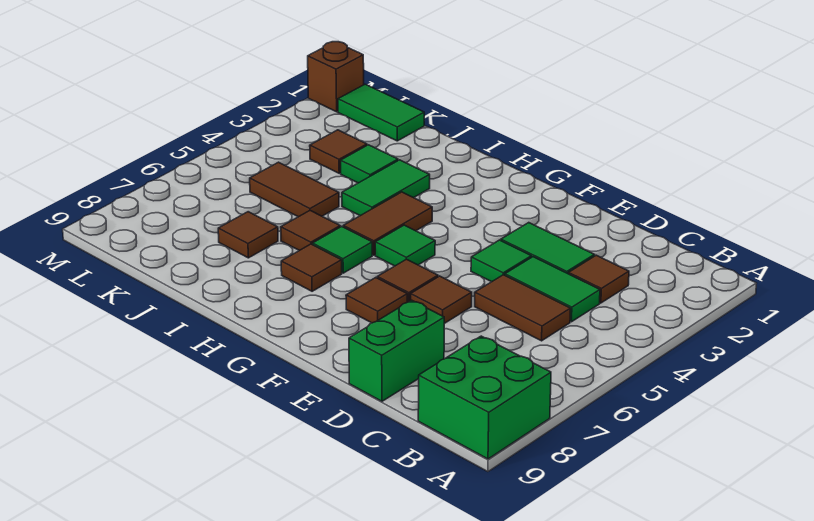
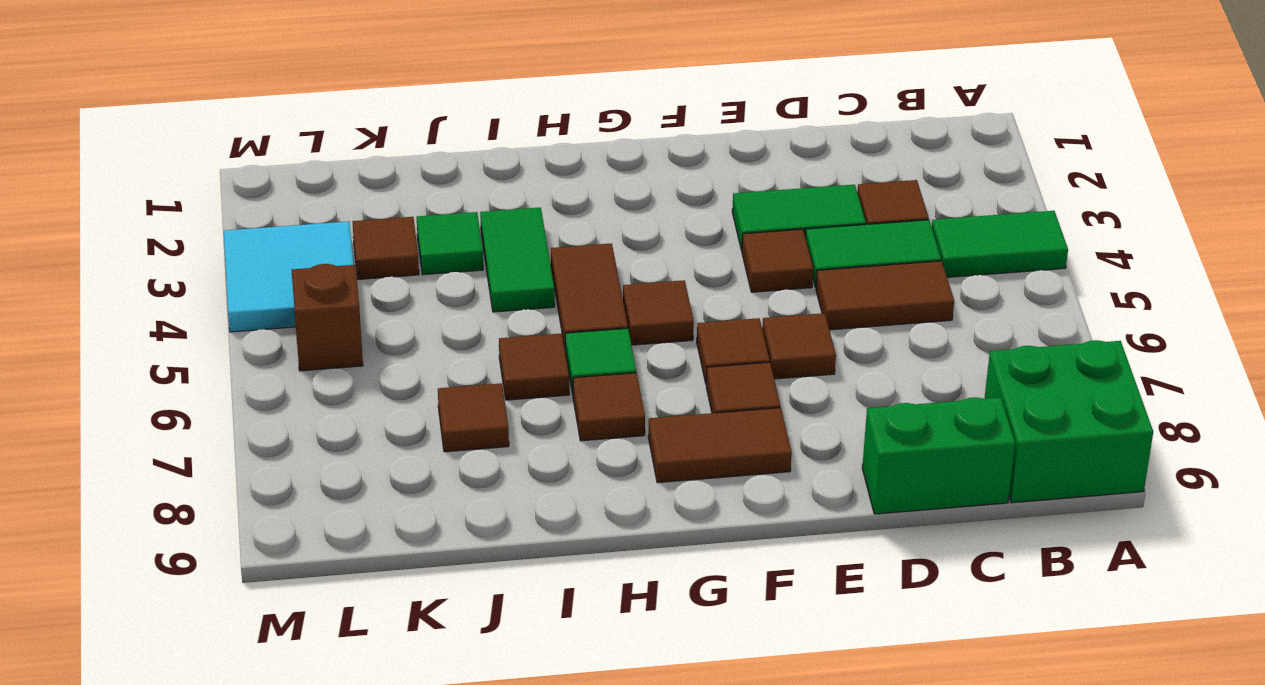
green brick D8:D9 level 1 -> green brick C9:D9 level 1
green tile E4 level 1 -> brown tile E4 level 1
green tile G5 level 1 -> brown tile G5 level 1
brown tile J5:K5 level 1 -> brown tile F8:G8 level 1
green tile K1:L1 level 1 -> green tile A4:B4 level 1
none -> cyan tile L3:M4 level 1
brown brick M1 level 1 -> brown brick L5 level 1

